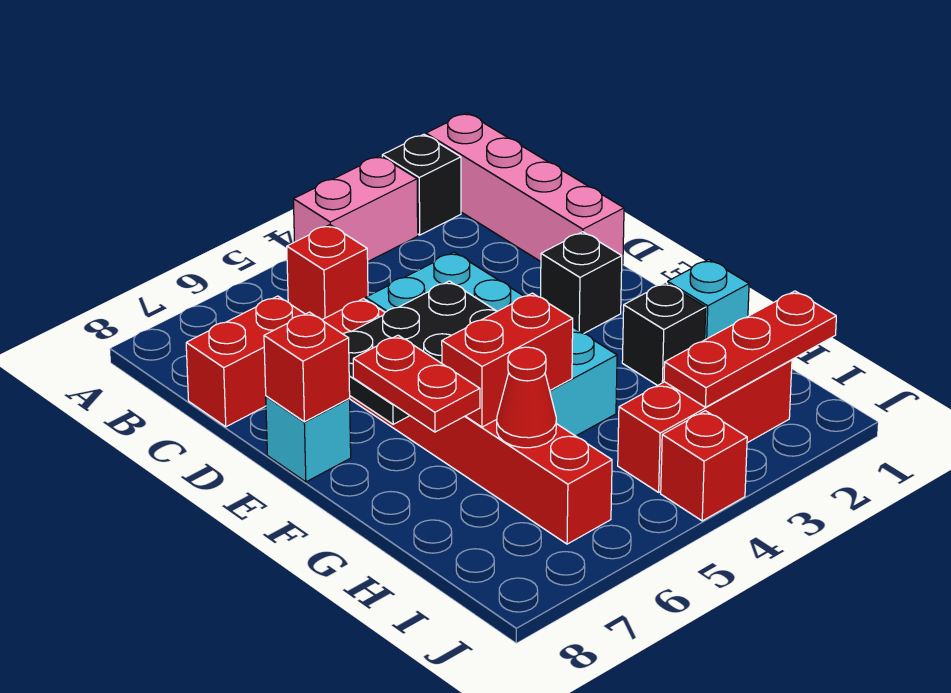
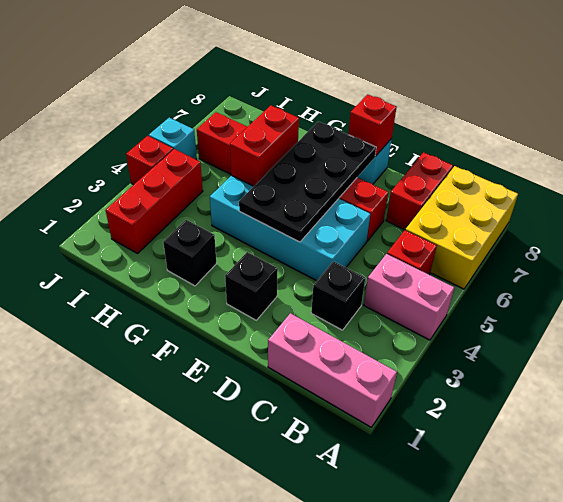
pink brick A1:D1 level 1 -> pink brick A1:C1 level 1
black brick A2 level 1 -> black brick C3 level 1
pink brick A3:A4 level 1 -> pink brick A4:B4 level 1
none -> yellow brick A6:B8 level 1
black plate E5:F7 level 2 -> black plate E4:F7 level 2
red plate F7:G7 level 3 -> none
cyan brick G1 level 1 -> cyan brick J5 level 1
red cone H6 level 2 -> none
red plate I1:I3 level 2 -> none

